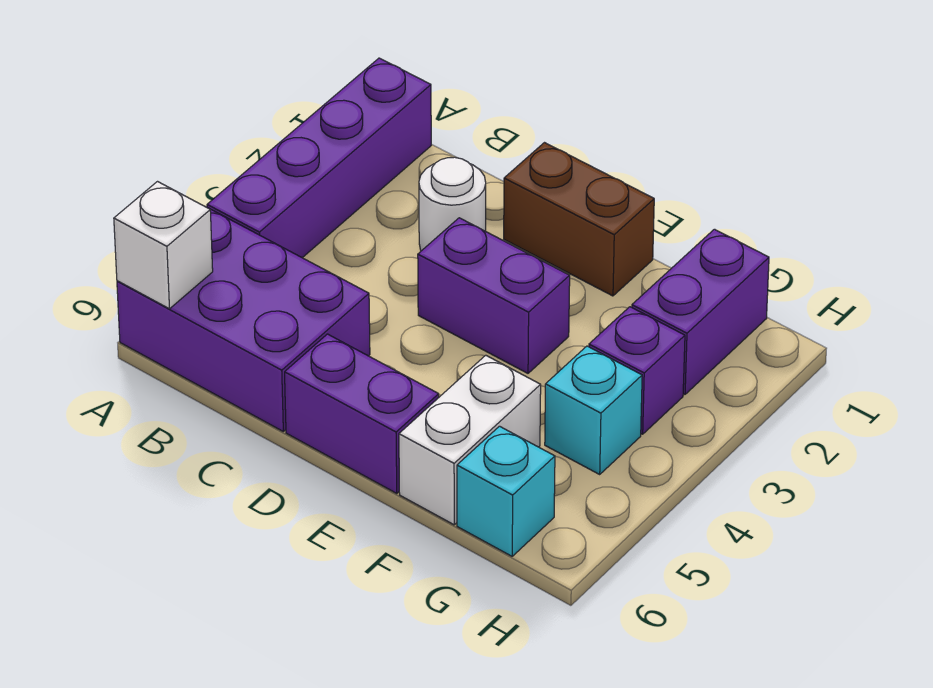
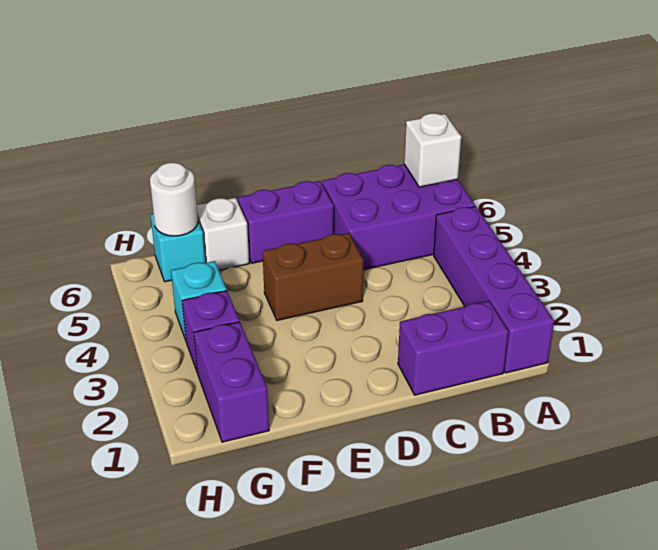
white round brick C2 level 1 -> white round brick G6 level 2
brown brick D1:E1 level 1 -> brown brick D4:E4 level 1
purple brick D3:E3 level 1 -> purple brick B1:C1 level 1
white brick F5:F6 level 1 -> white brick F6 level 1

